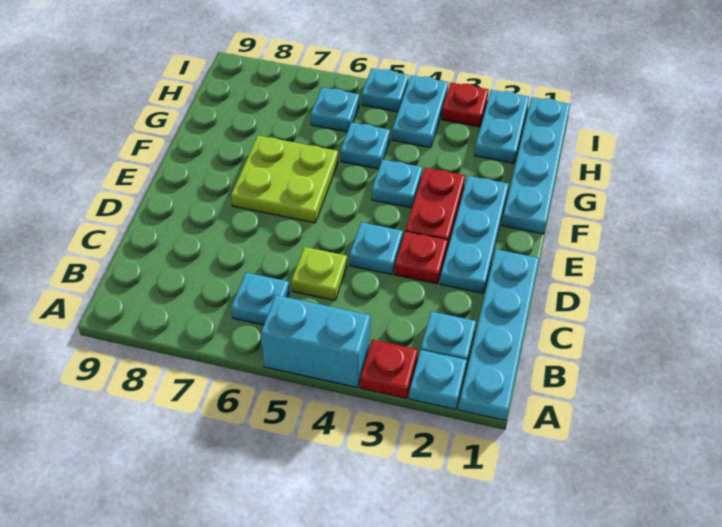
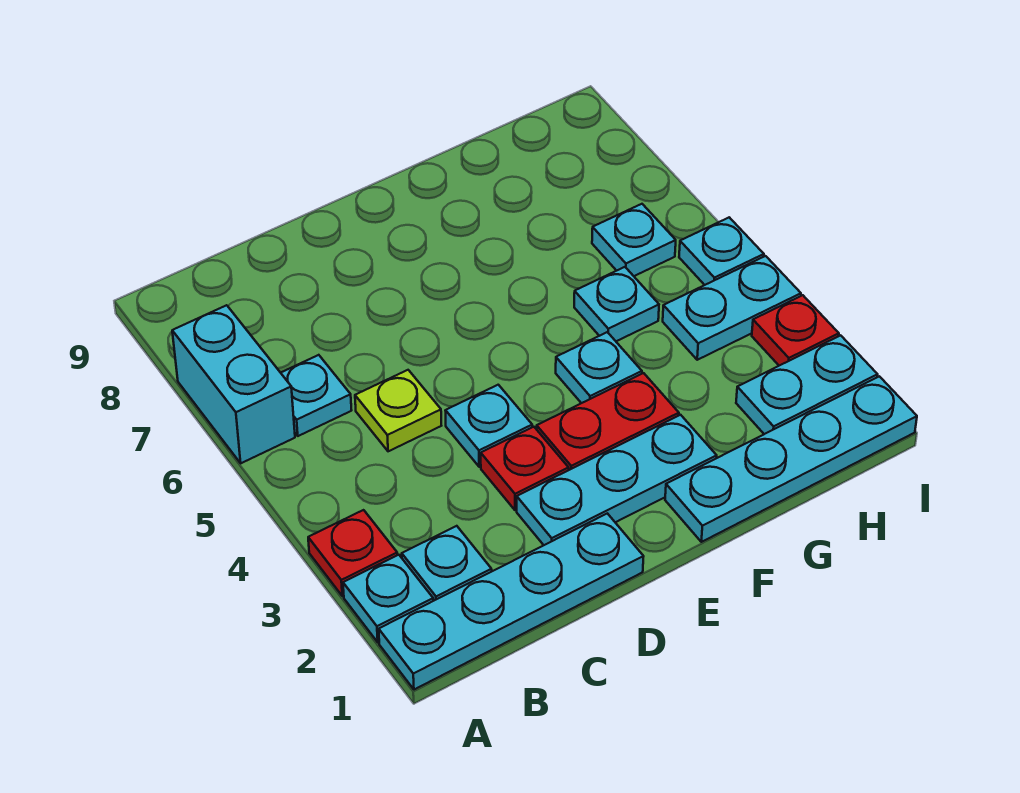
cyan brick A4:A5 level 1 -> cyan brick A6:A7 level 1
lime plate E6:F7 level 1 -> none

